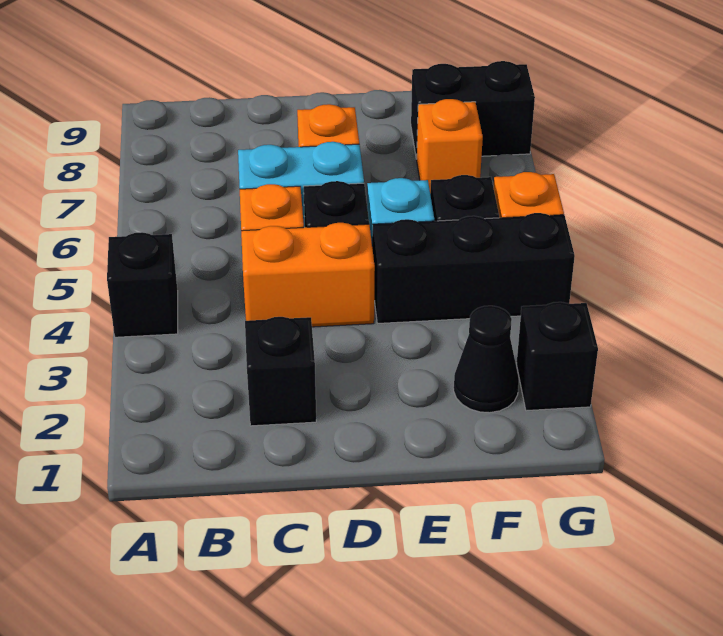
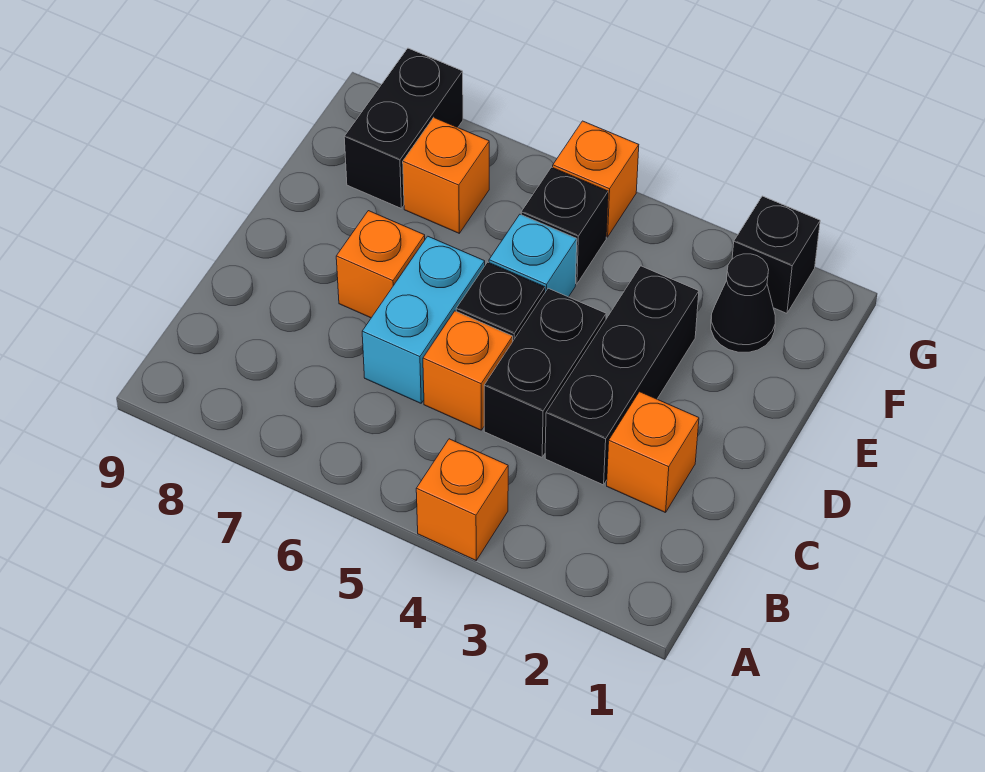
black brick A4 level 1 -> orange brick A4 level 1
black brick C2 level 1 -> orange brick C2 level 1
orange brick C4:D4 level 1 -> black brick C4:D4 level 1
black brick E4:G4 level 1 -> black brick C3:E3 level 1

